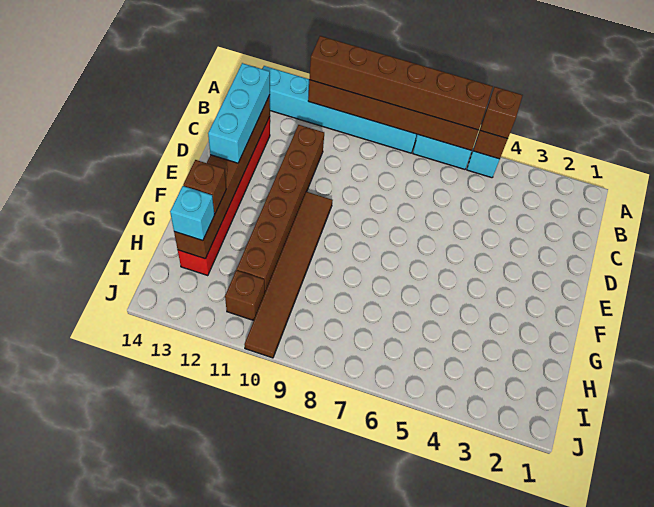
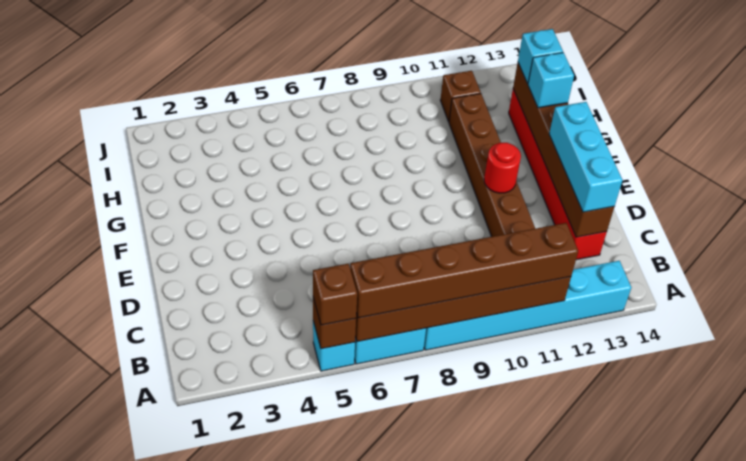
brown tile E10:J10 level 1 -> none
none -> red round brick E11 level 2
brown brick G13 level 3 -> cyan brick G13 level 3

